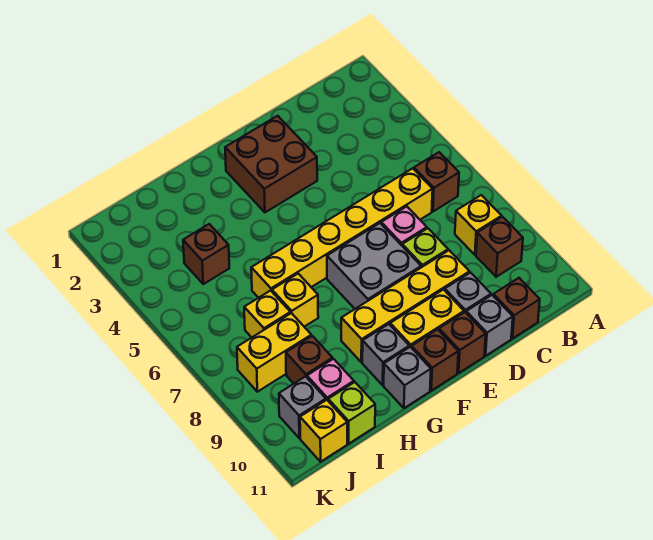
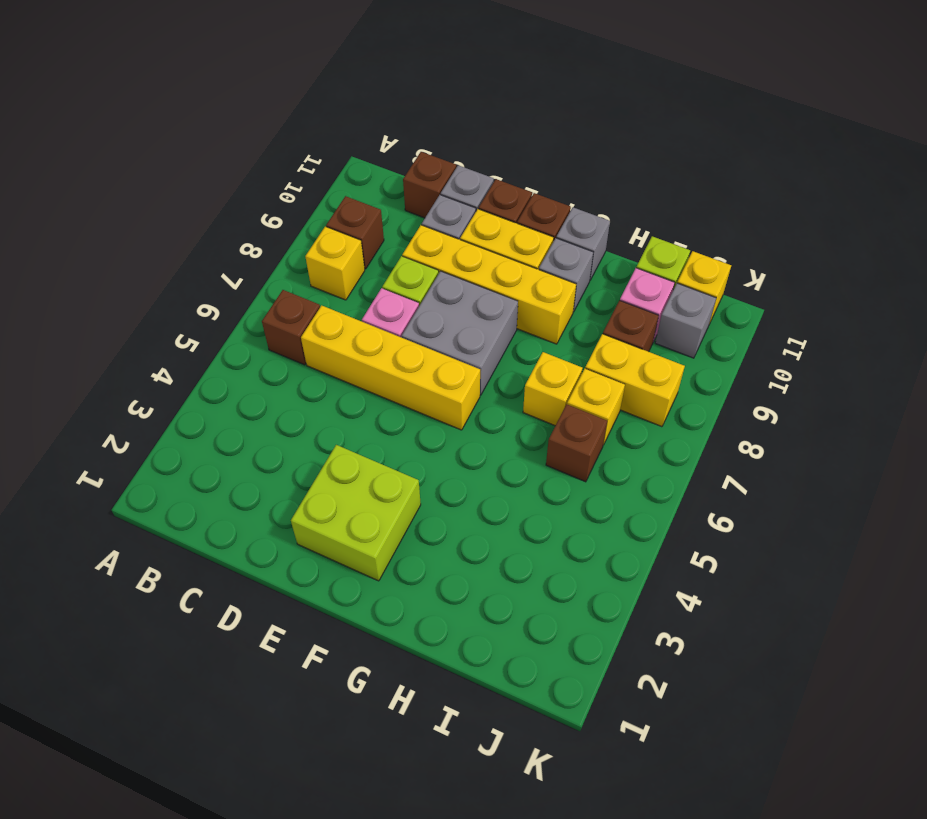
yellow brick C6:H6 level 1 -> yellow brick C6:F6 level 1
brown brick E2:F3 level 1 -> lime brick E2:F3 level 1
brown brick I4 level 1 -> brown brick I6 level 1

